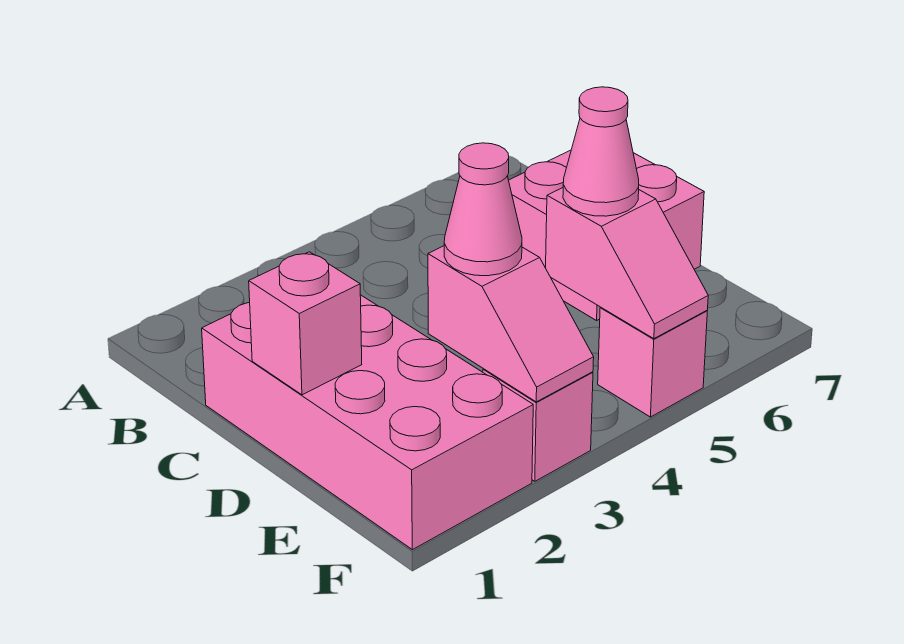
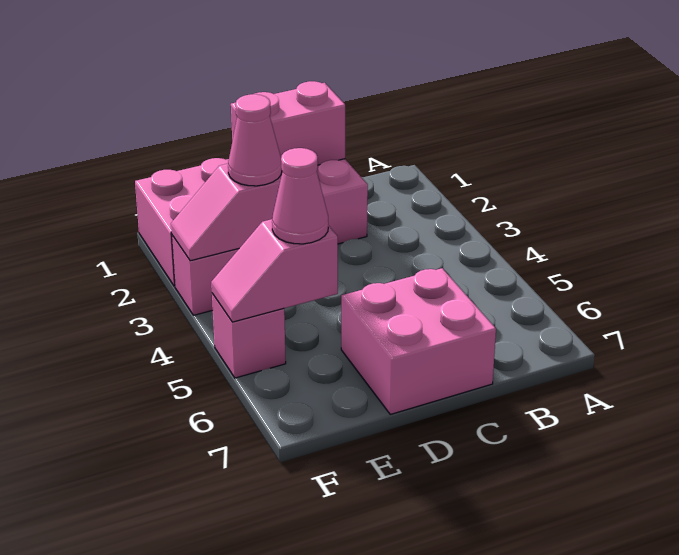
pink brick D1 level 2 -> pink brick C1:D1 level 2

